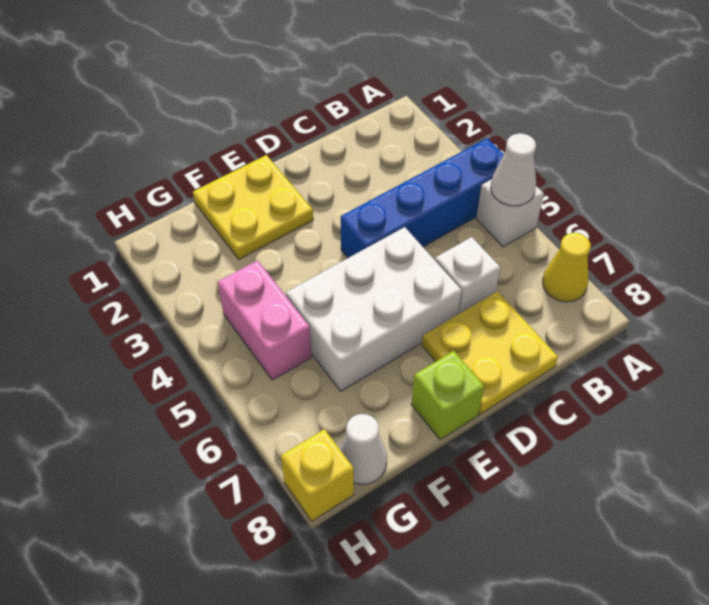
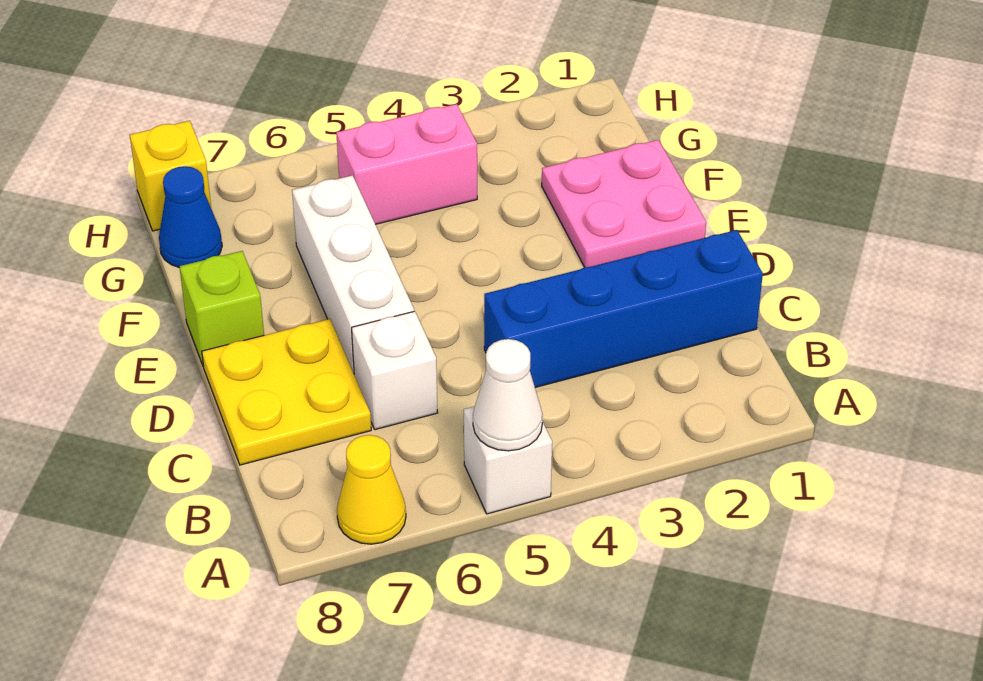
blue brick A4:D4 level 1 -> blue brick C1:C4 level 1
white brick D5:F6 level 1 -> white brick D6:F6 level 1
yellow plate E1:F2 level 1 -> pink plate E1:F2 level 1
white cone G8 level 1 -> blue cone G8 level 1

